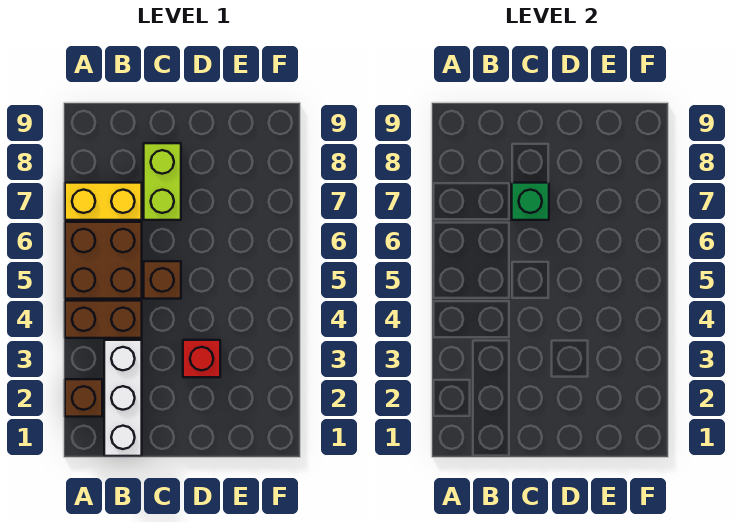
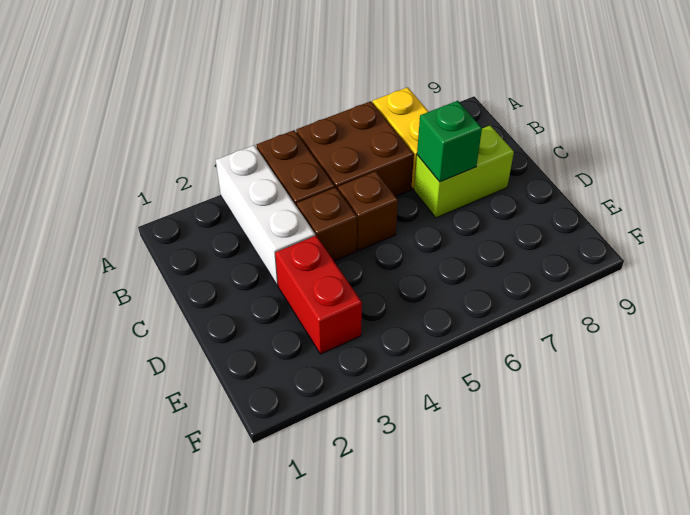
brown brick A2 level 1 -> brown brick C4 level 1
white brick B1:B3 level 1 -> white brick A3:C3 level 1
red brick D3 level 1 -> red brick D3:E3 level 1

